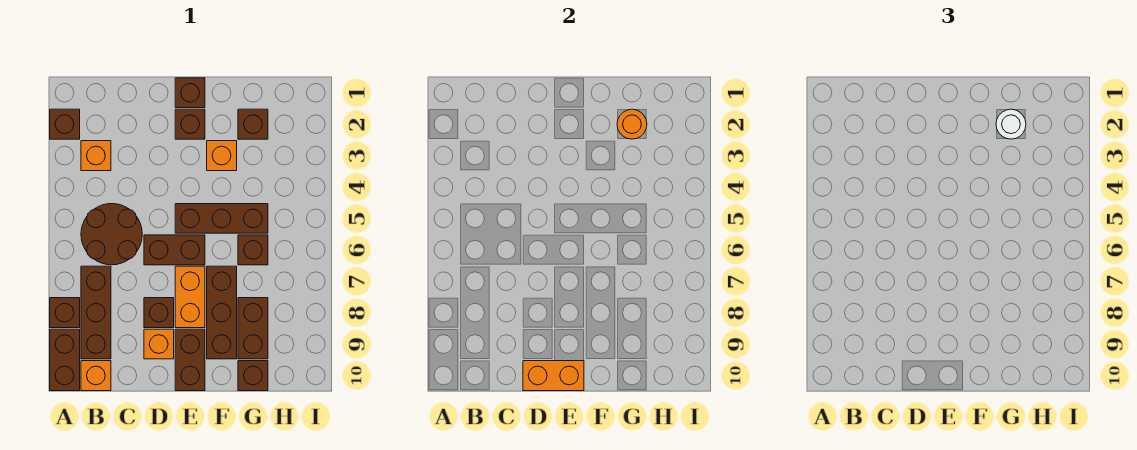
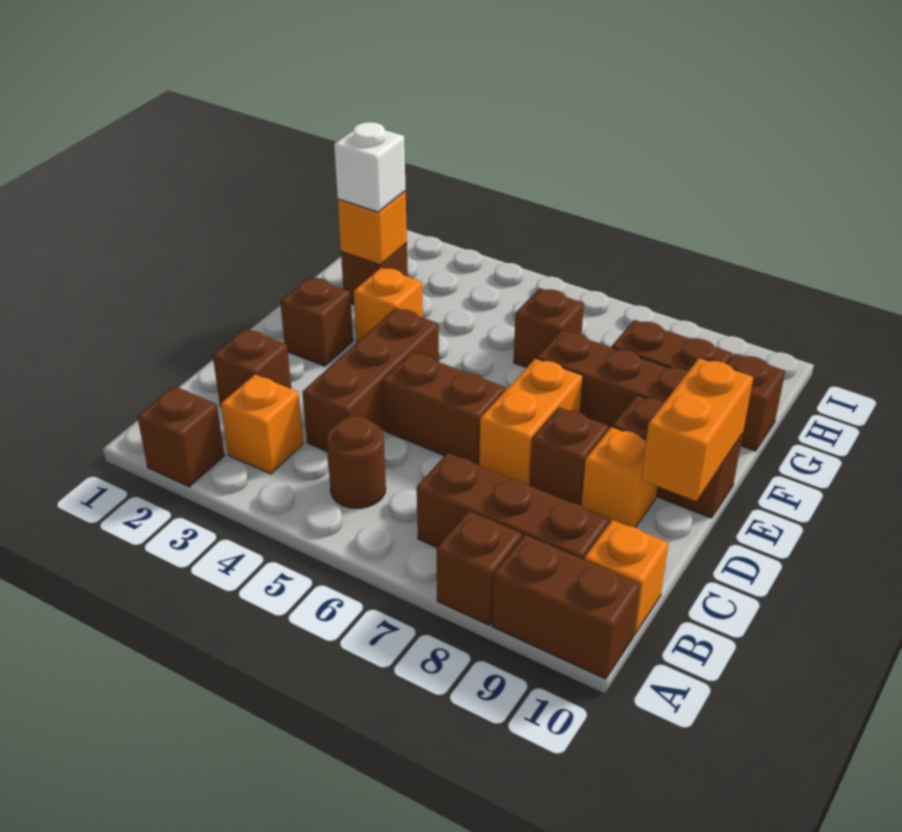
brown round brick B5:C6 level 1 -> brown round brick B5 level 1
brown brick D6:E6 level 1 -> brown brick D5:D6 level 1
brown brick E1 level 1 -> brown brick C2 level 1
brown brick E5:G5 level 1 -> brown brick C4:E4 level 1
orange brick E7:E8 level 1 -> orange brick D7:E7 level 1
orange round brick G2 level 2 -> orange brick G2 level 2
white round brick G2 level 3 -> white brick G2 level 3

